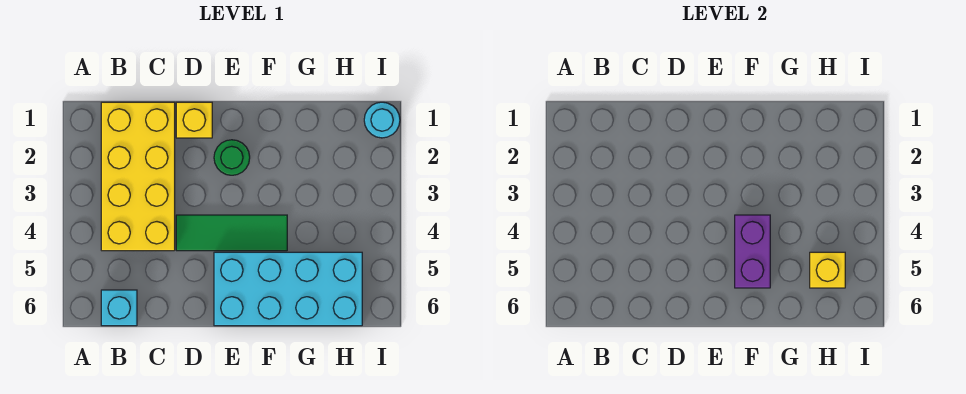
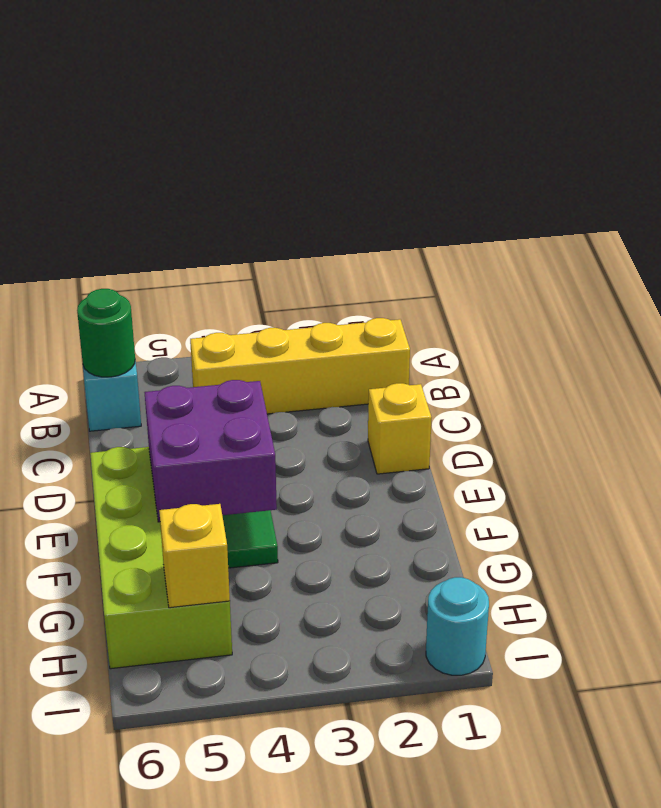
yellow brick B1:C4 level 1 -> yellow brick B1:B4 level 1
green round brick E2 level 1 -> green round brick B6 level 2
cyan brick E5:H6 level 1 -> lime brick E5:H6 level 1
purple brick F4:F5 level 2 -> purple brick E4:F5 level 2

